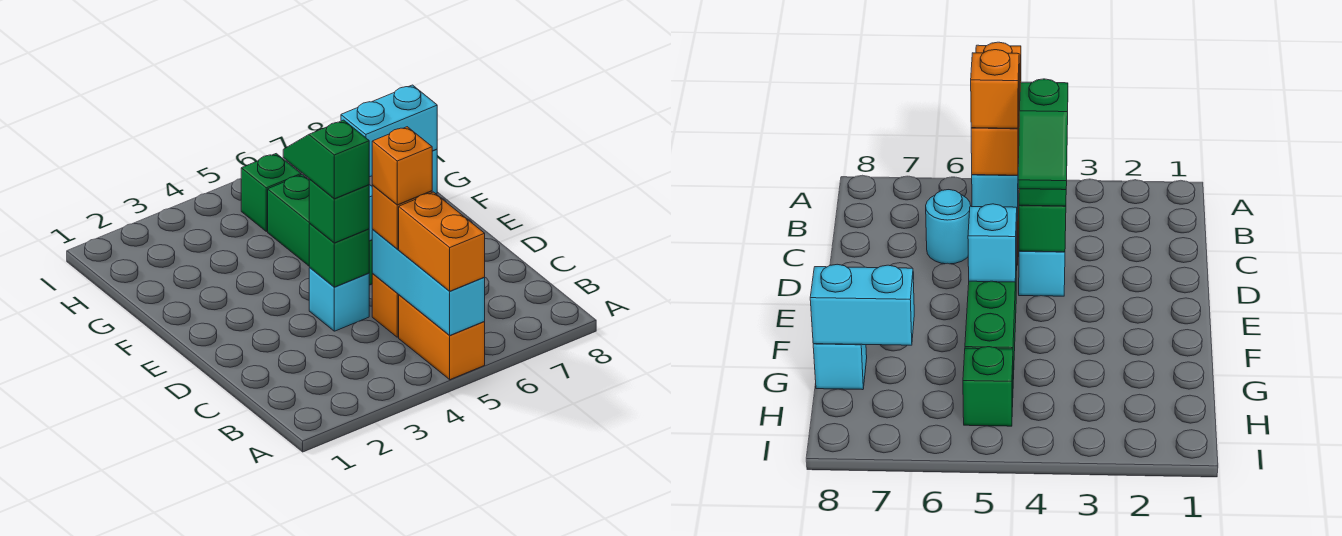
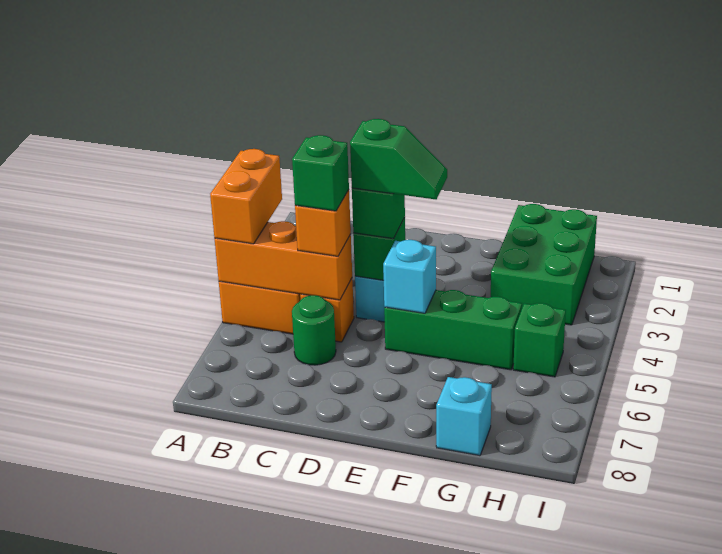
cyan brick A5:C5 level 2 -> orange brick A5:C5 level 2
orange brick A5:B5 level 3 -> orange brick A4:A5 level 3
orange brick C5 level 4 -> green brick C5 level 4
cyan round brick C6 level 1 -> green round brick C6 level 1
none -> green brick G1:H3 level 1
cyan brick G7:G8 level 2 -> none

